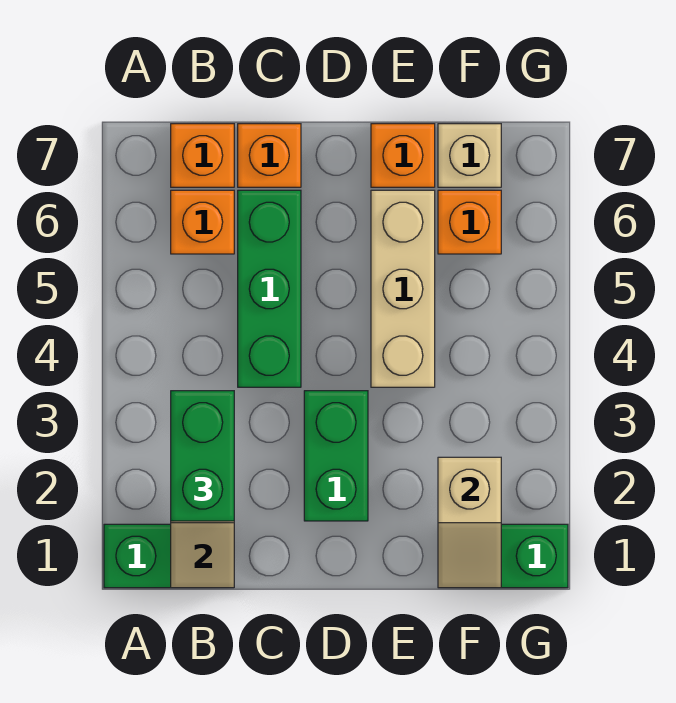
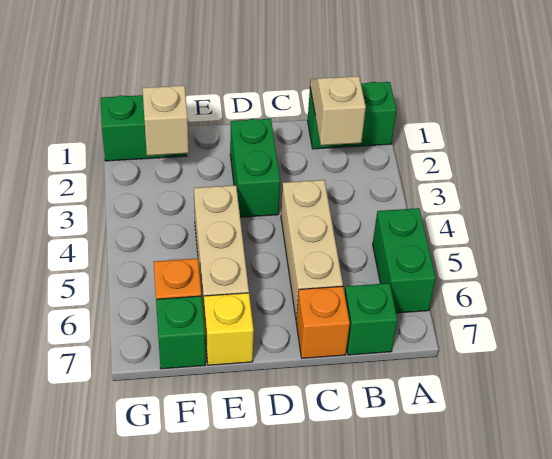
green brick B2:B3 level 3 -> green brick A5:A6 level 1
orange brick B6 level 1 -> none
orange brick B7 level 1 -> green brick B7 level 1
green brick C4:C6 level 1 -> tan brick C4:C6 level 1
orange brick E7 level 1 -> yellow brick E7 level 1
tan brick F7 level 1 -> green brick F7 level 1

